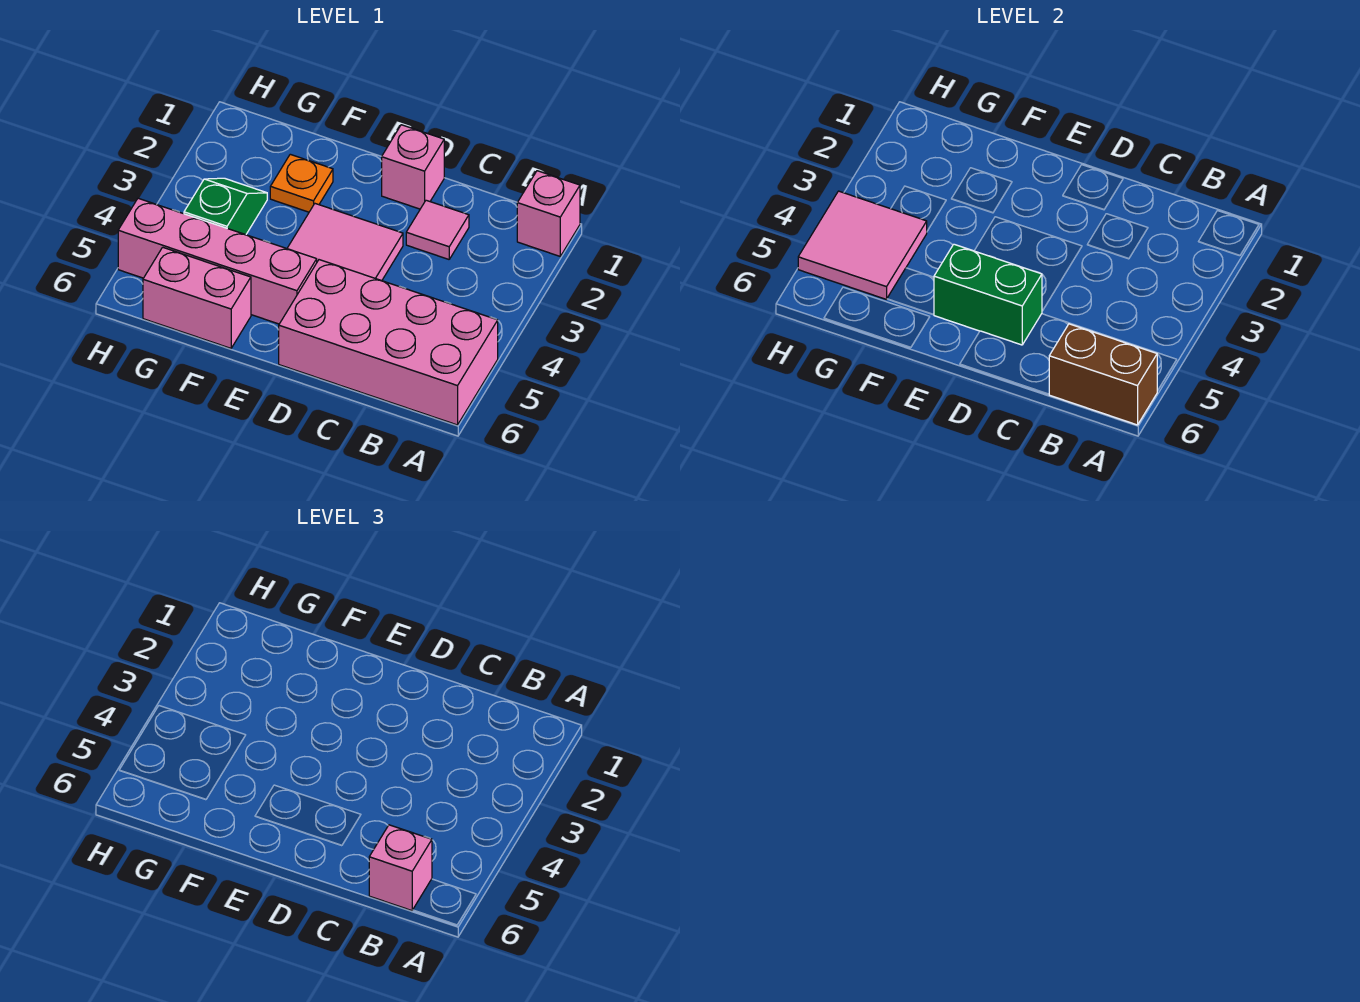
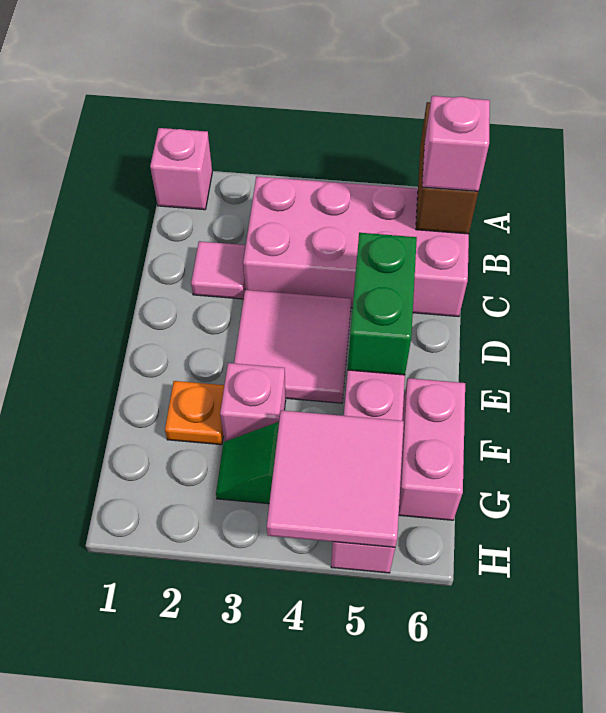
pink brick A5:D6 level 1 -> pink brick B3:C6 level 1
pink brick D1 level 1 -> pink brick F3 level 1

